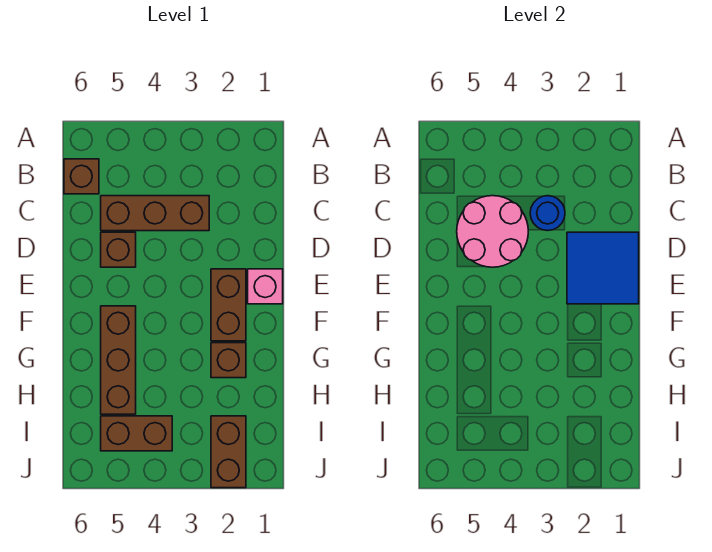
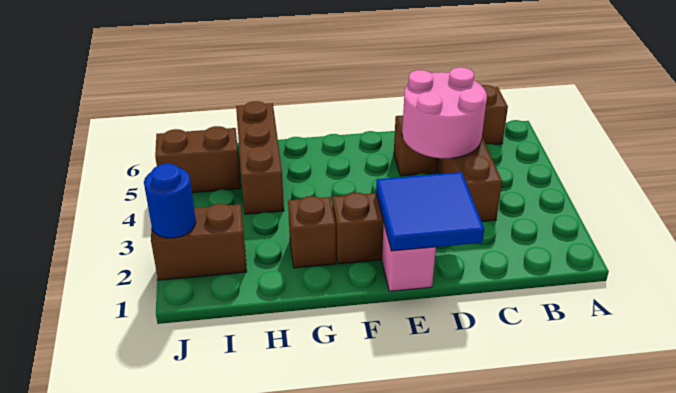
blue round brick C3 level 2 -> blue round brick J2 level 2
brown brick F5:H5 level 1 -> brown brick H4:H6 level 1
brown brick I4:I5 level 1 -> brown brick I5:J5 level 1

